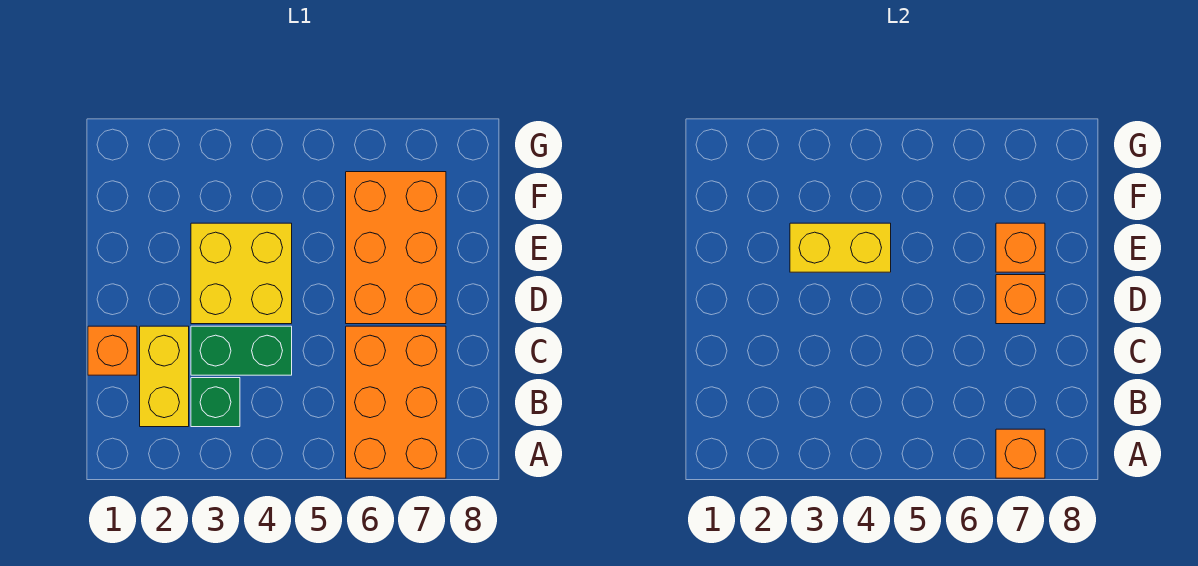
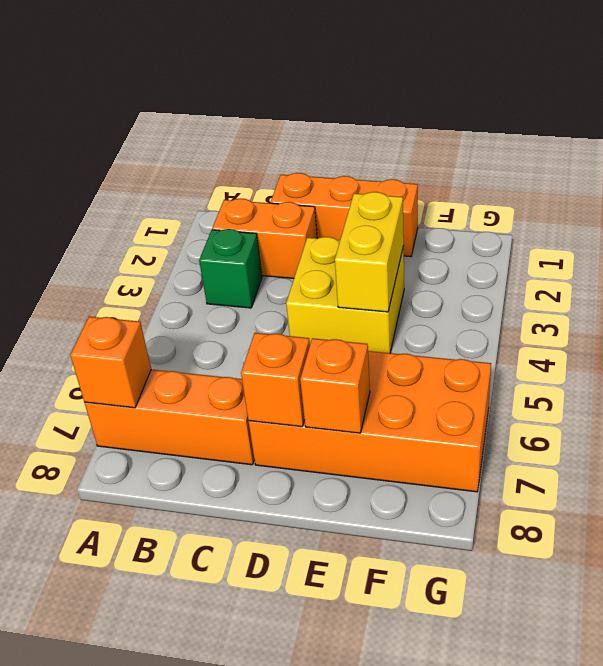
orange brick A6:C7 level 1 -> orange brick A7:C7 level 1
yellow brick B2:C2 level 1 -> orange brick B2:C2 level 1
orange brick C1 level 1 -> orange brick C1:E1 level 1
green brick C3:C4 level 1 -> none
orange brick D6:F7 level 1 -> orange brick D6:G7 level 1

